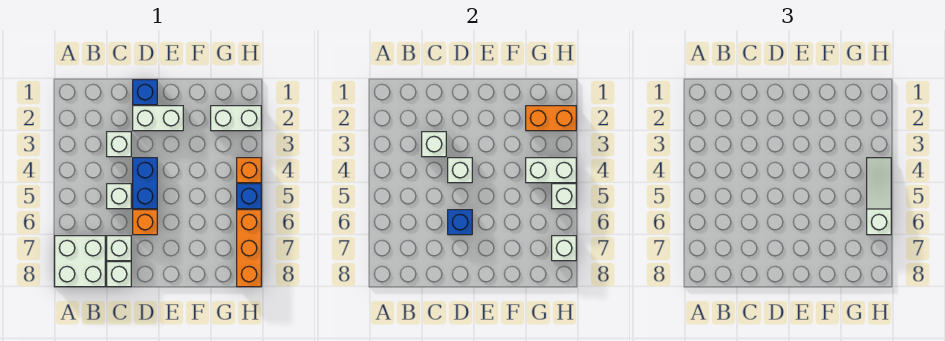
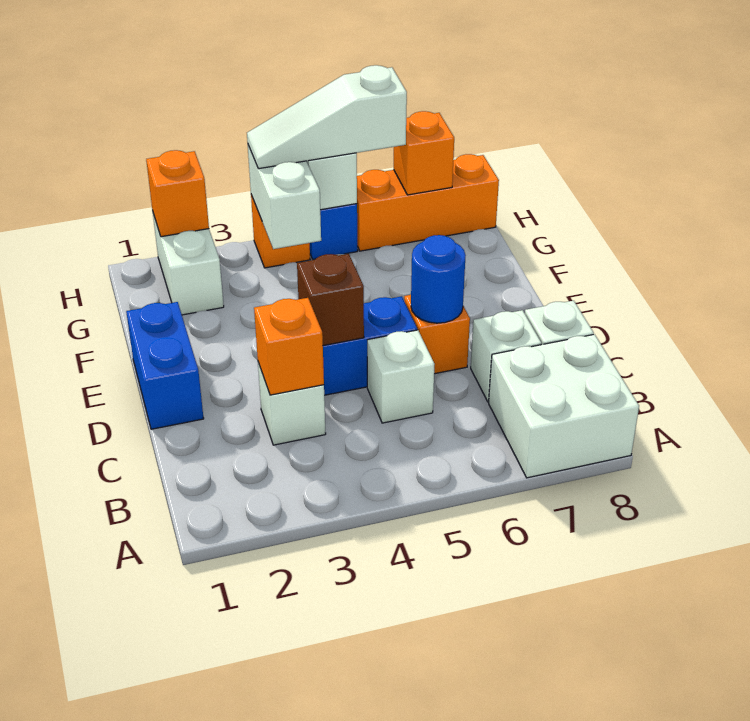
white brick C3 level 2 -> orange brick C3 level 2
blue brick D1 level 1 -> blue brick D1:E1 level 1
white brick D2:E2 level 1 -> none
white brick D4 level 2 -> brown brick D4 level 2
blue brick D6 level 2 -> blue round brick D6 level 2
orange brick G2:H2 level 2 -> orange brick H2 level 2
white brick H7 level 2 -> orange brick H7 level 2

